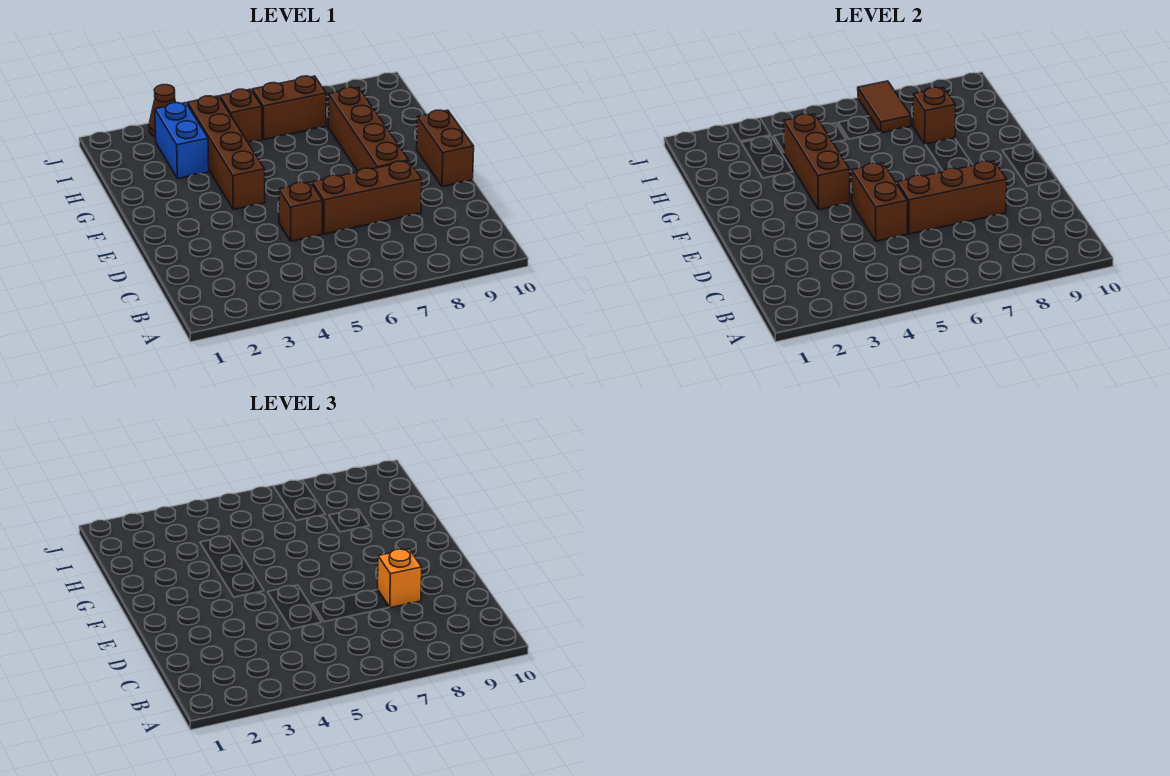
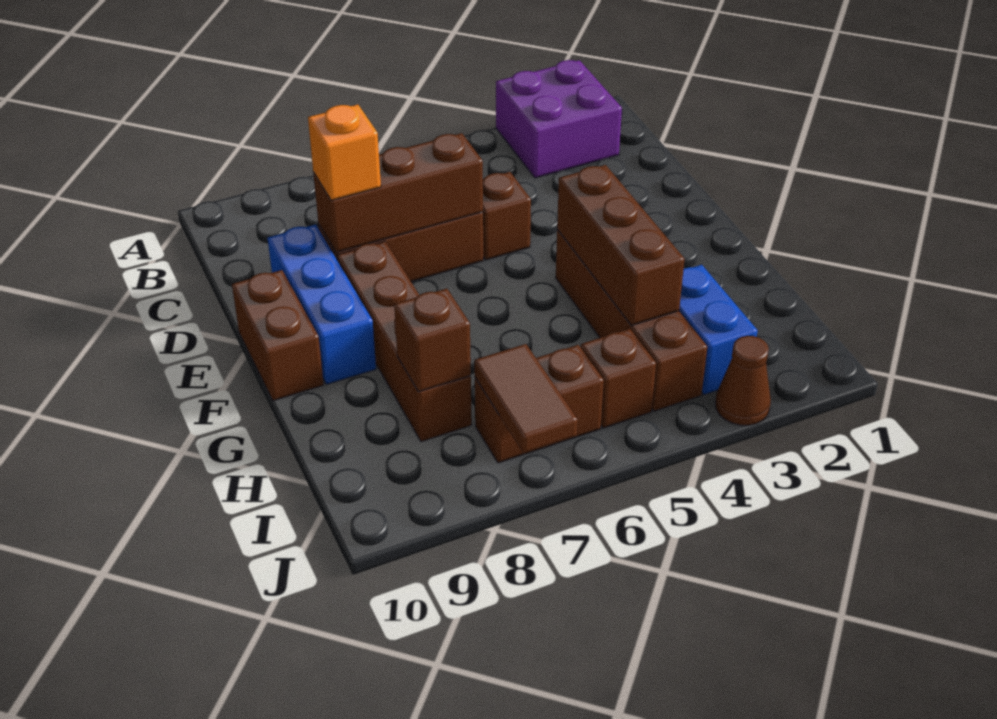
none -> purple brick A2:B3 level 1
brown brick D5:E5 level 2 -> none
none -> blue brick D9:F9 level 1

